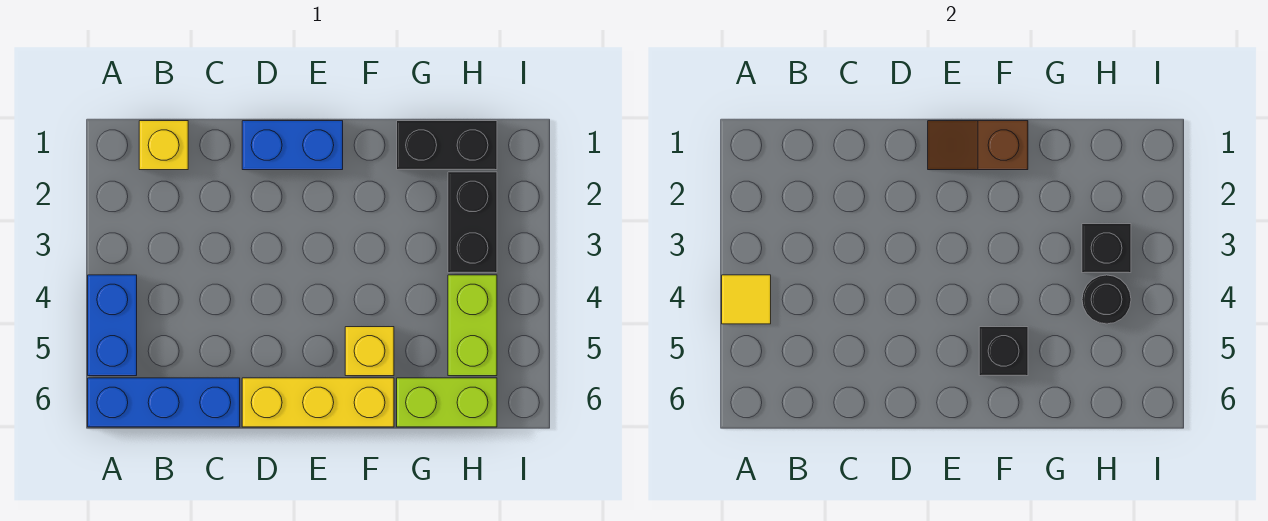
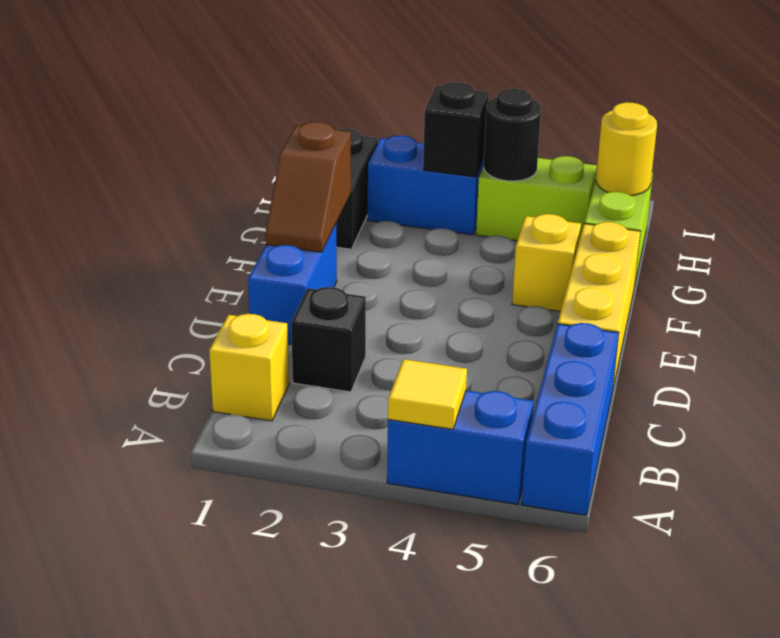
black brick F5 level 2 -> black brick C2 level 1
black brick H2:H3 level 1 -> blue brick H2:H3 level 1
none -> yellow round brick H6 level 2

